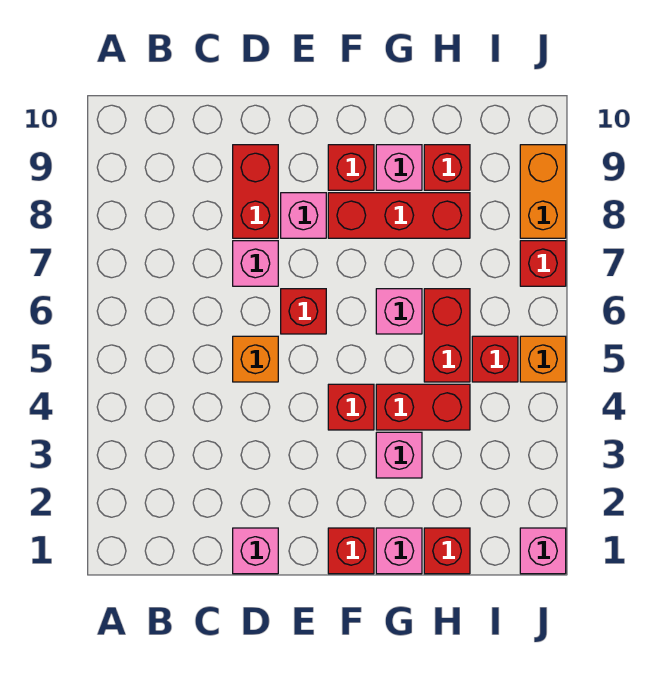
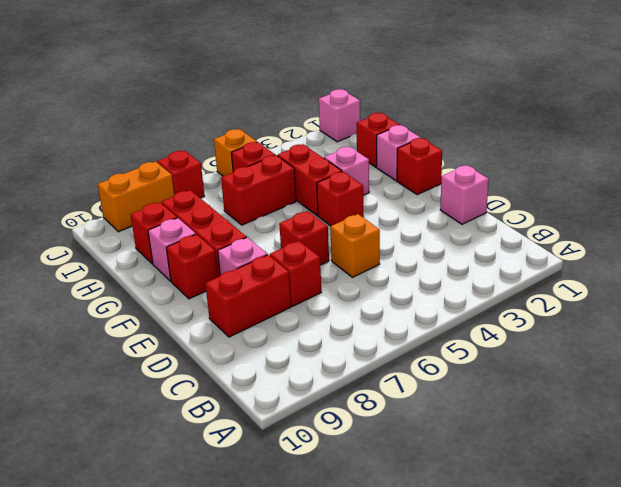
pink brick D7 level 1 -> red brick D7 level 1
pink brick G6 level 1 -> none

